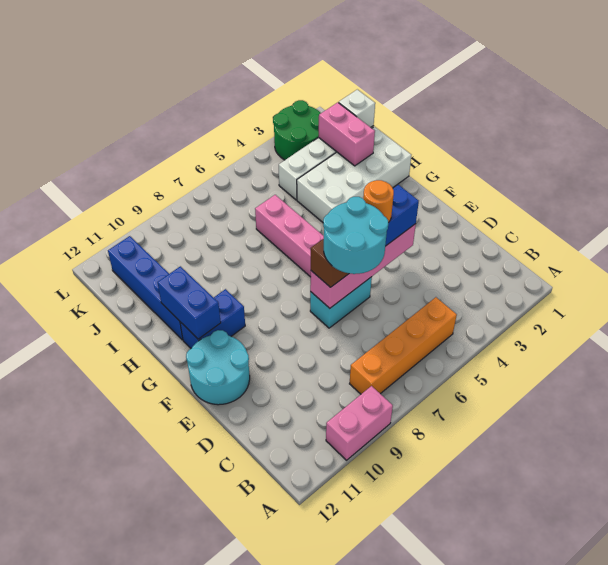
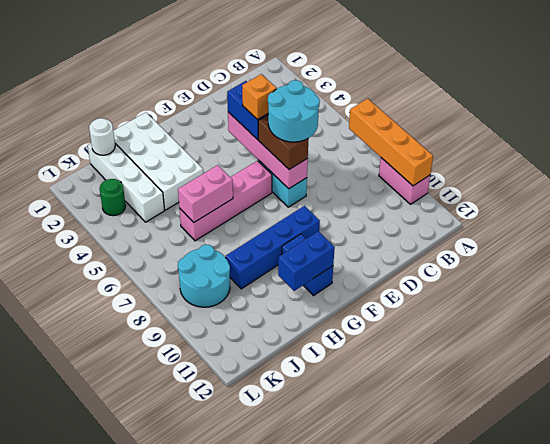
orange brick B5:B8 level 1 -> orange brick A7:A10 level 2
orange round brick E5 level 4 -> orange brick E5 level 4
cyan round brick E11:F12 level 1 -> cyan round brick J8:K9 level 1
blue brick H11:K11 level 1 -> blue brick F9:I9 level 1
pink brick I2:J2 level 2 -> pink brick H6:I6 level 2
white brick J1 level 2 -> white round brick J1 level 2
green round brick K2:L3 level 1 -> green round brick K3 level 1

